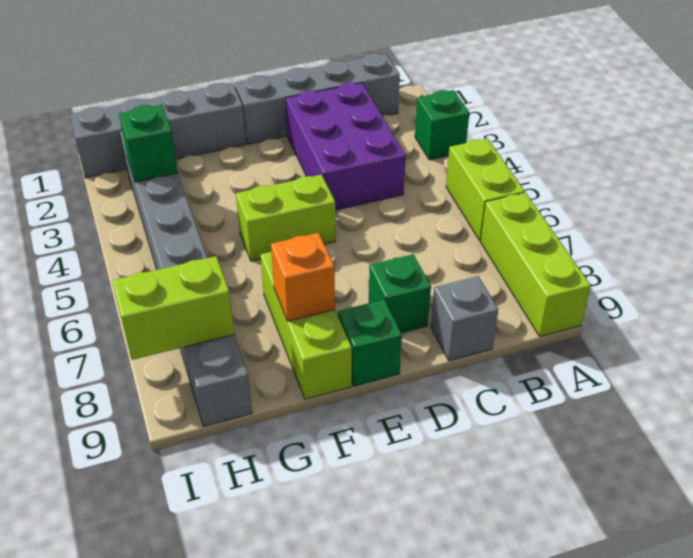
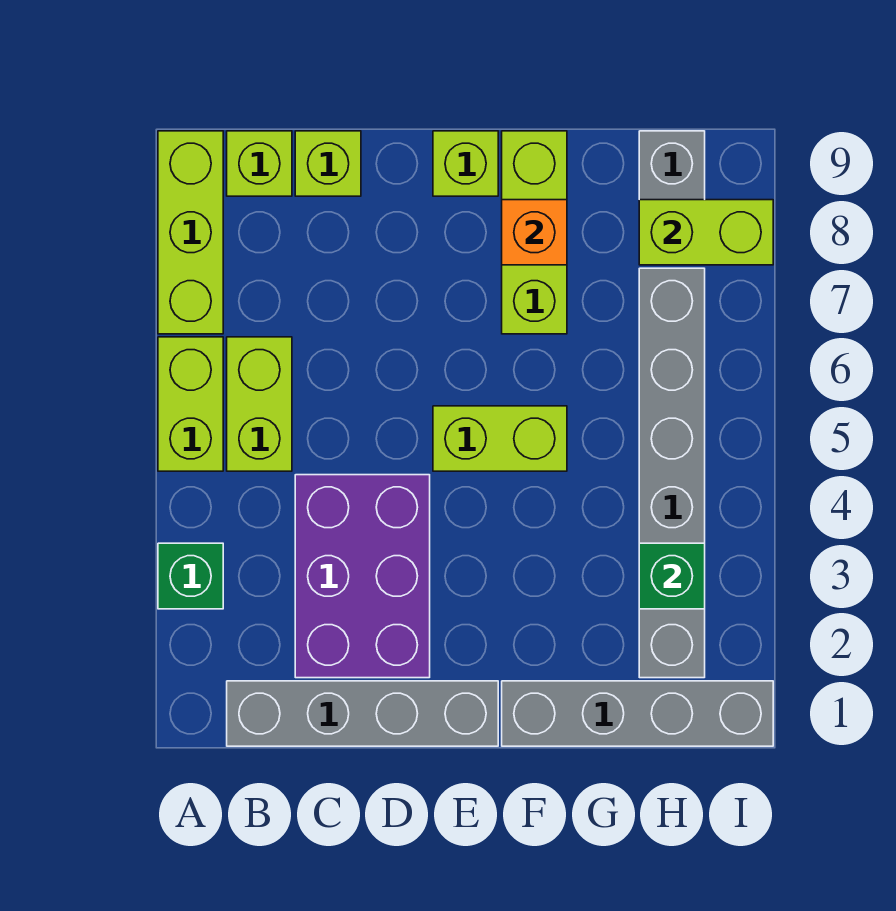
none -> lime brick B5:B6 level 1
none -> lime brick B9 level 1
grey brick C9 level 1 -> lime brick C9 level 1
green brick D8 level 1 -> none
green brick E9 level 1 -> lime brick E9 level 1

